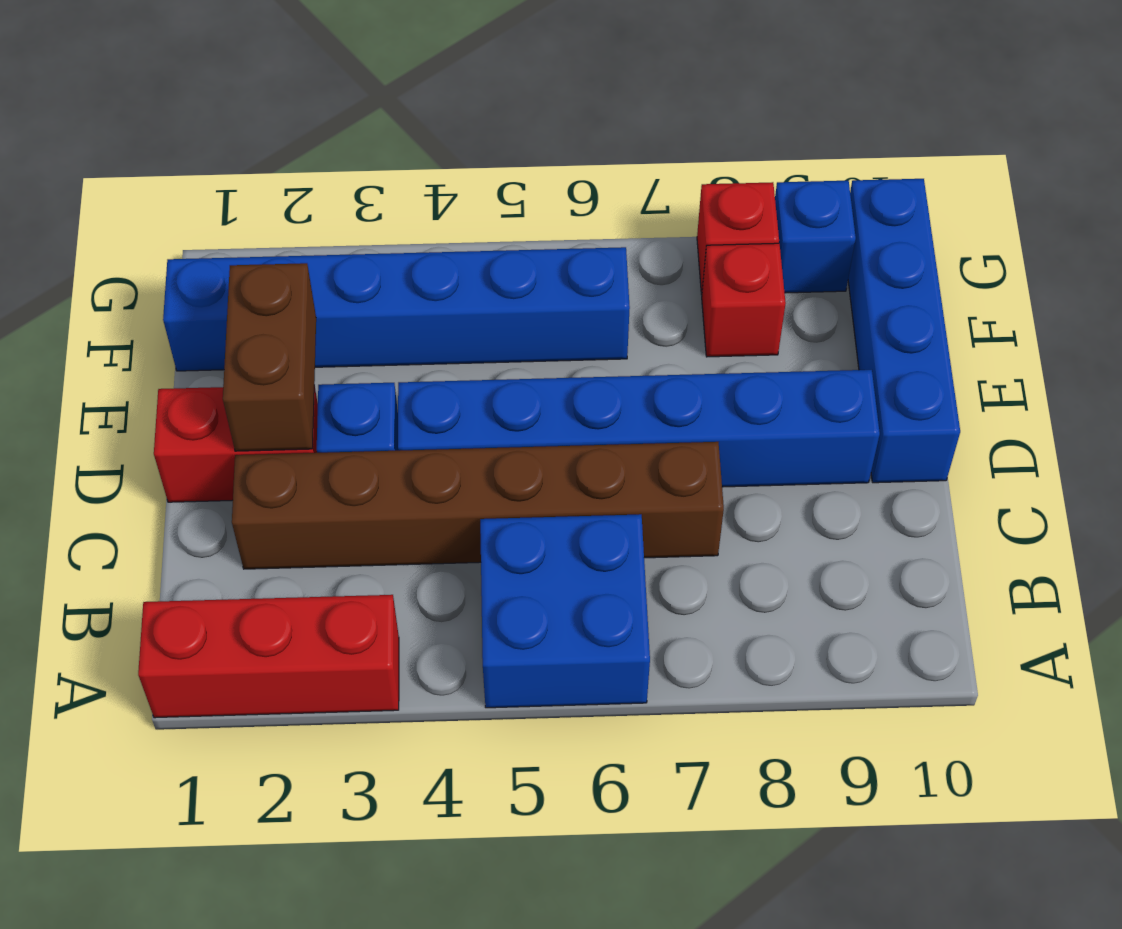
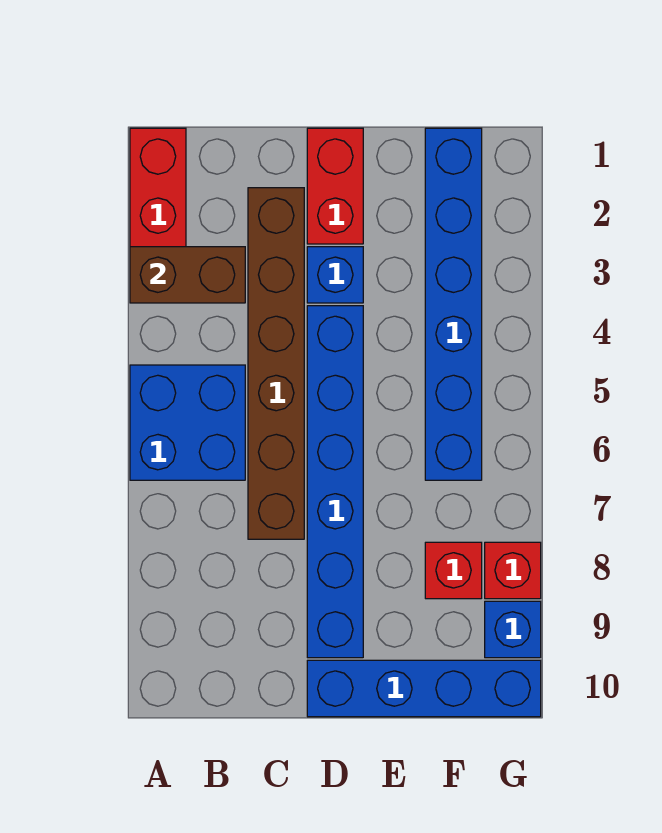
brown brick D2:E2 level 2 -> brown brick A3:B3 level 2

